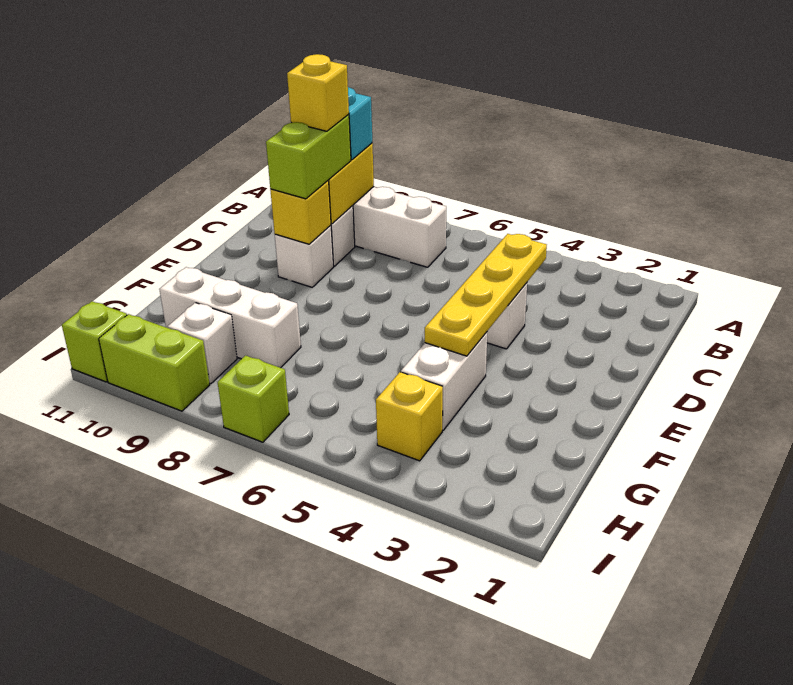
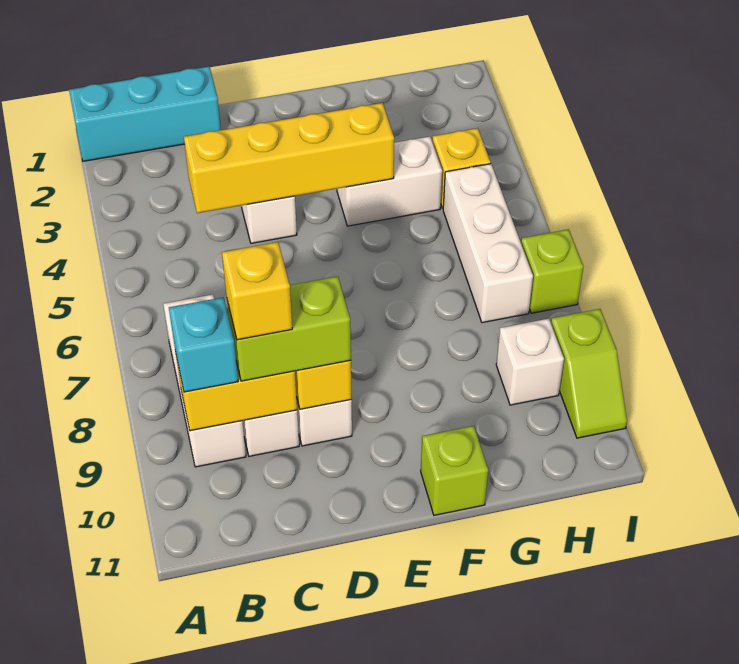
none -> cyan brick A1:C1 level 1
yellow plate C4:F4 level 2 -> yellow brick C4:F4 level 2
white brick G8:G10 level 1 -> white brick H5:H7 level 1
lime brick I9:I10 level 1 -> lime slope I9:I10 level 1 top 9
lime brick I11 level 1 -> lime brick F11 level 1

